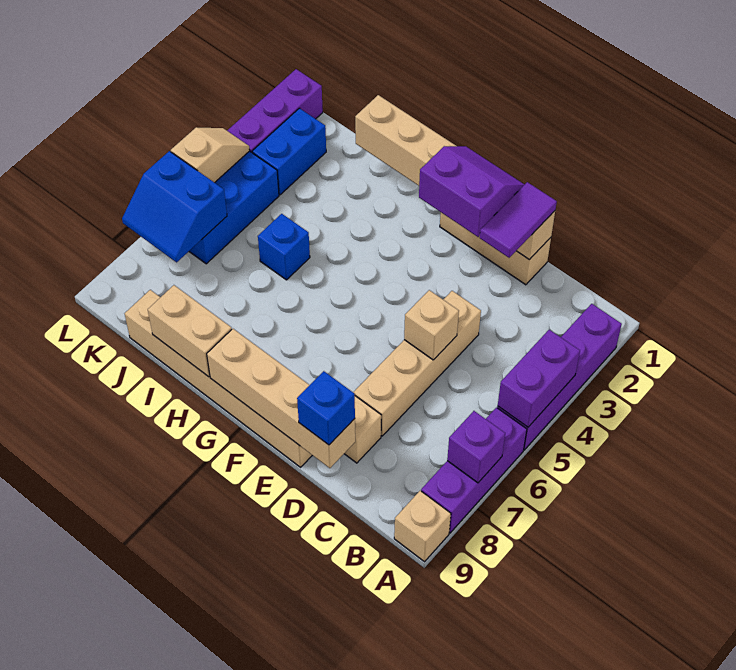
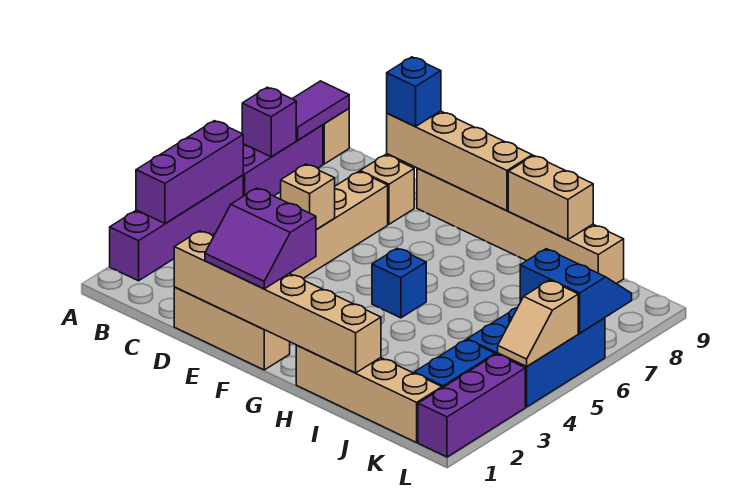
purple brick A4:A5 level 2 -> purple brick A3:A5 level 2
purple tile D1:D2 level 3 -> purple tile A8:A9 level 2
none -> tan brick H1:K1 level 1
blue brick I5 level 1 -> blue brick G5 level 1

